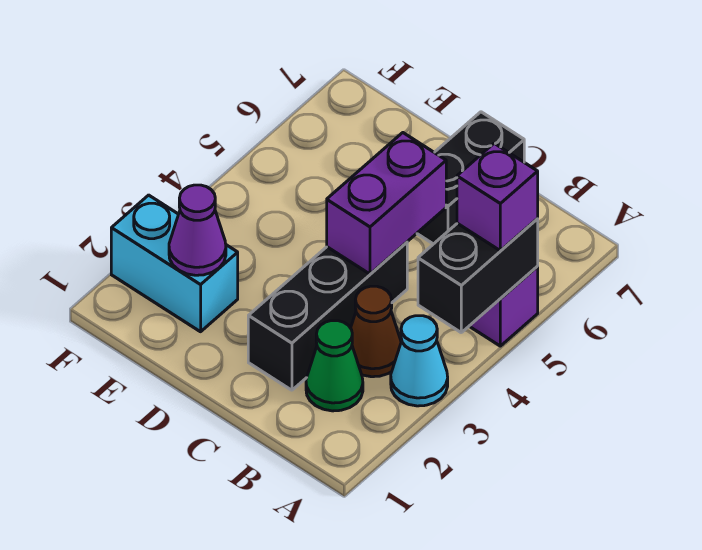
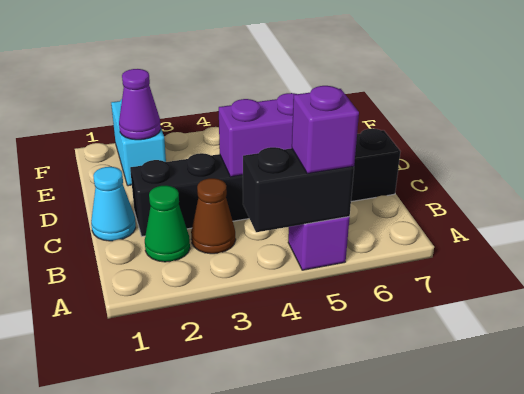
cyan cone A3 level 1 -> cyan cone C1 level 1

